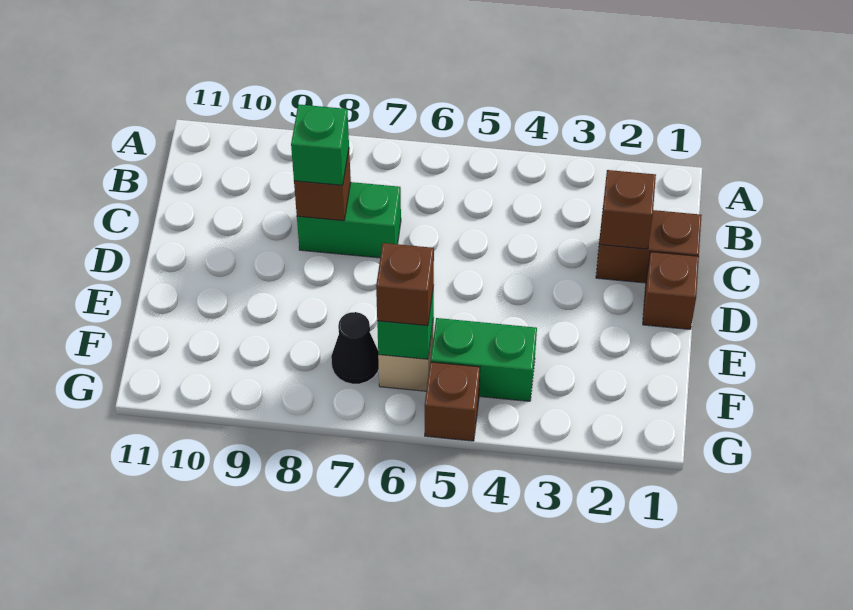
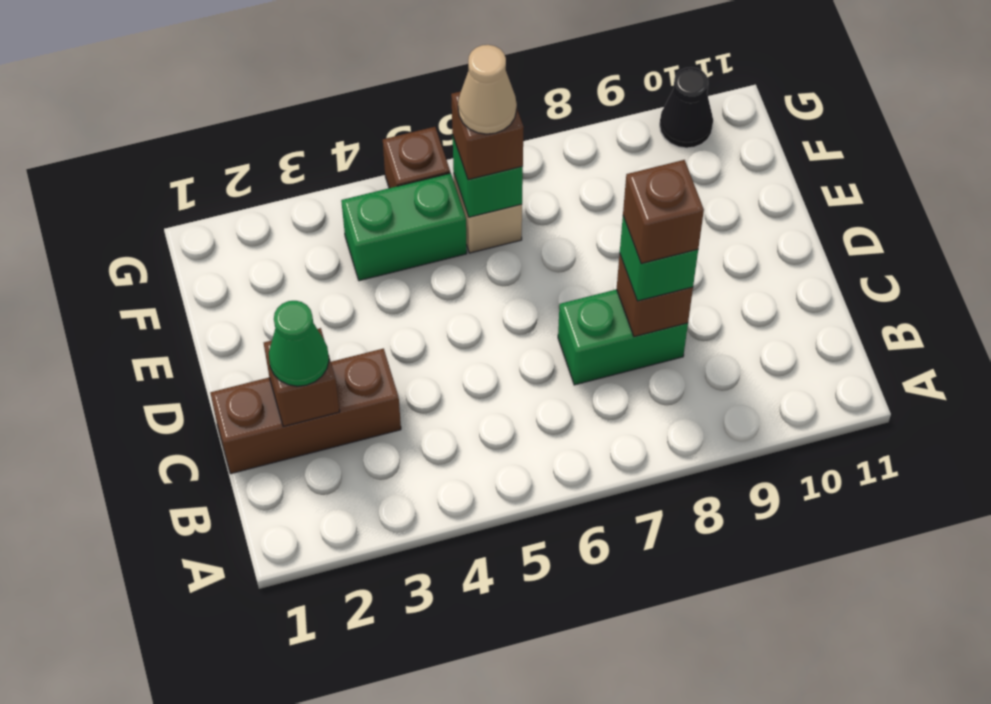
brown brick C1:C2 level 1 -> brown brick C1:C3 level 1
none -> green cone C2 level 3
brown brick D1 level 1 -> brown brick C8 level 4
none -> tan cone F6 level 4
black cone F7 level 1 -> black cone G10 level 1

